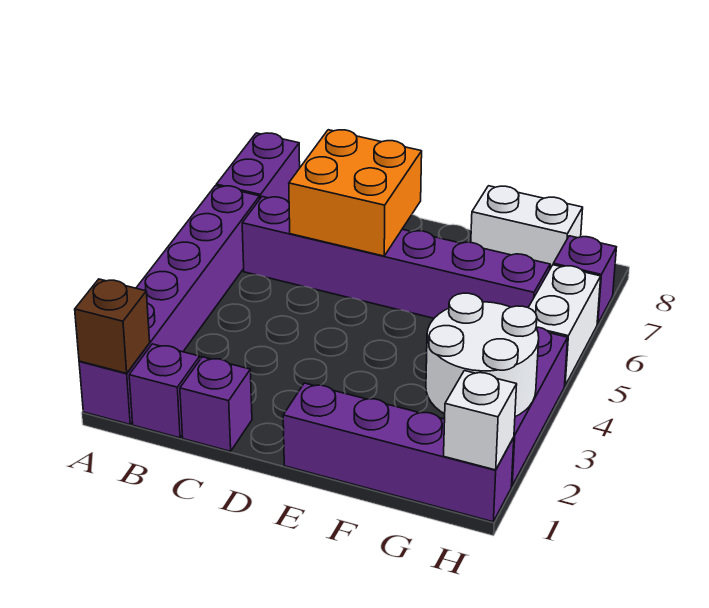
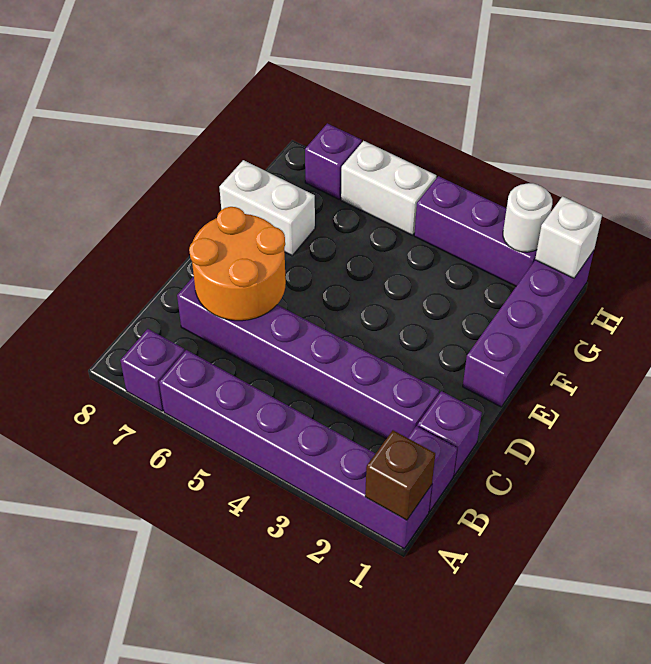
purple brick A7:A8 level 1 -> purple brick A7 level 1
purple brick B6:G6 level 1 -> purple brick C2:C7 level 1
orange brick C6:D7 level 2 -> orange round brick C6:D7 level 2
white brick F8:G8 level 1 -> white brick F7:F8 level 1
white round brick G2:H3 level 2 -> white round brick H2 level 2

